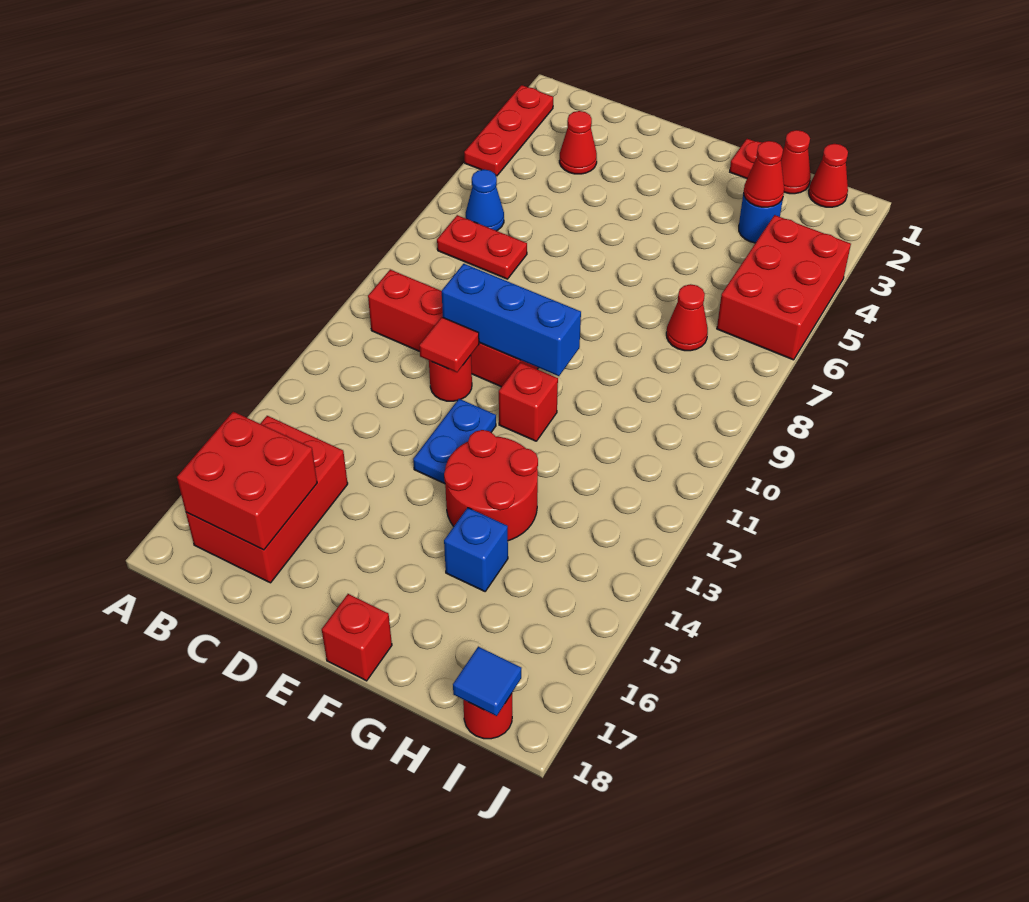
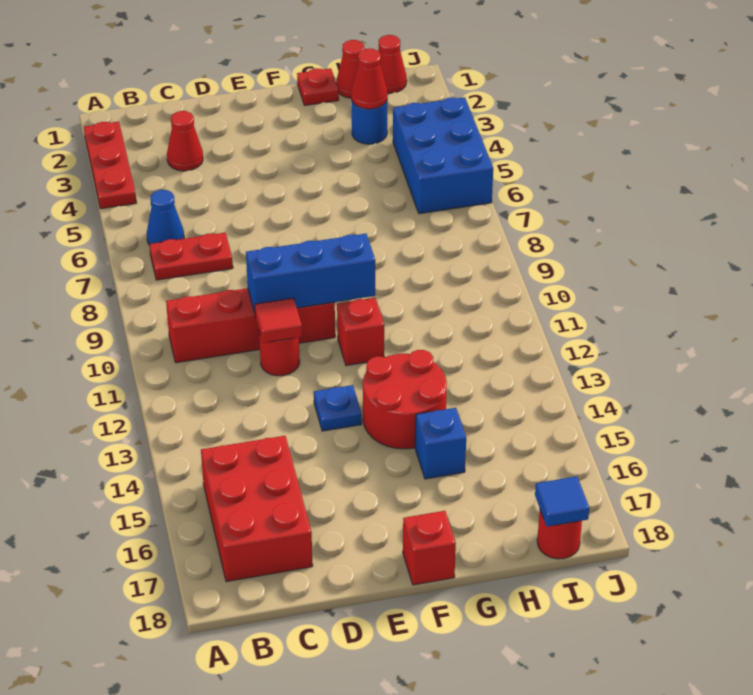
red brick B16:C17 level 2 -> none
blue plate E12:E13 level 1 -> blue plate E13 level 1
red cone H7 level 1 -> none
red brick I4:J6 level 1 -> blue brick I4:J6 level 1

